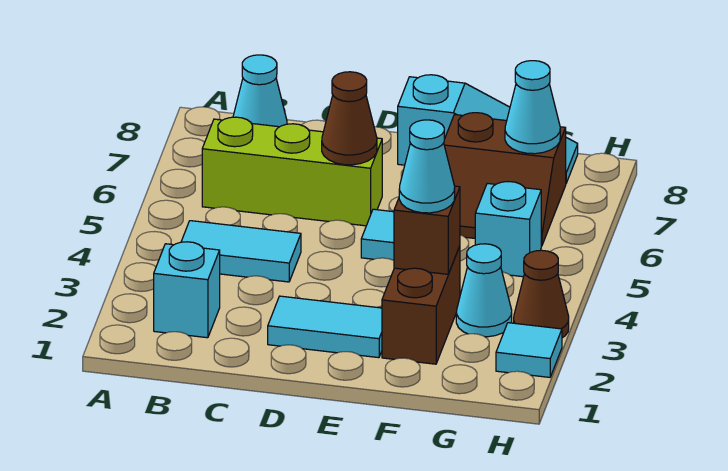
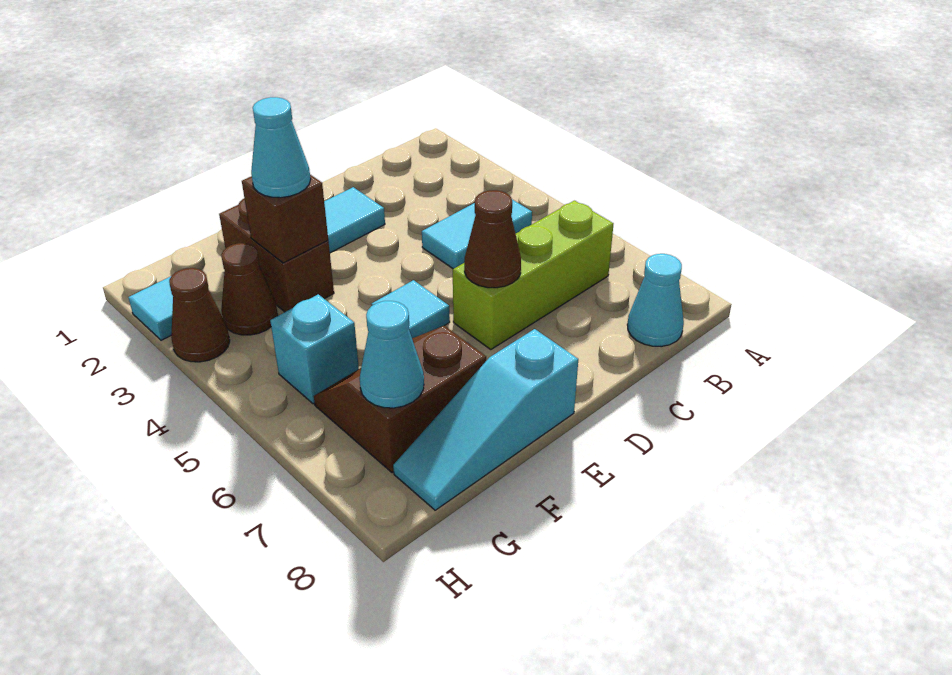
cyan brick B2 level 1 -> none
cyan cone G3 level 1 -> brown cone G3 level 1

